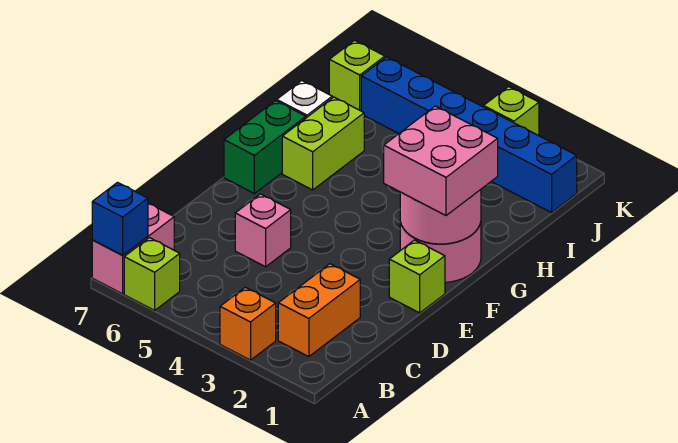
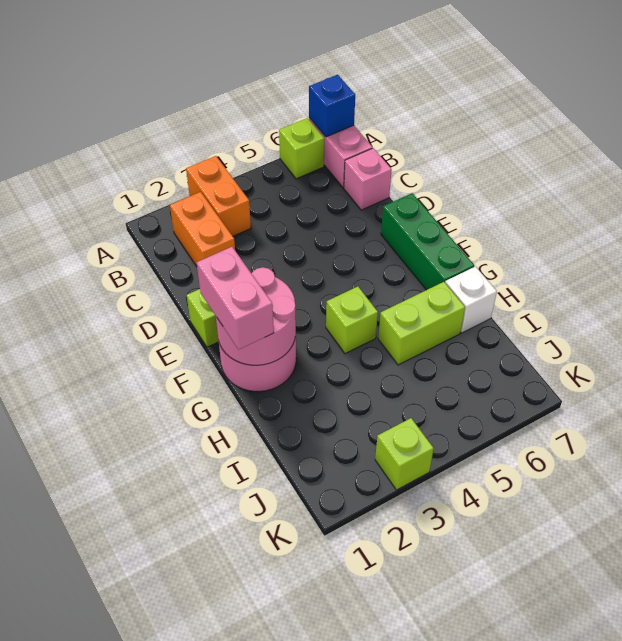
orange brick A3 level 1 -> orange brick A3:B3 level 1
pink brick D5 level 1 -> pink brick C7 level 1
pink brick F1:G2 level 3 -> pink brick F1:G1 level 3
green brick F7:G7 level 1 -> green brick E7:G7 level 1
lime brick G6:H6 level 1 -> lime brick H5:H6 level 1
blue brick J1:J6 level 1 -> none
lime brick J7 level 1 -> lime brick G4 level 1

